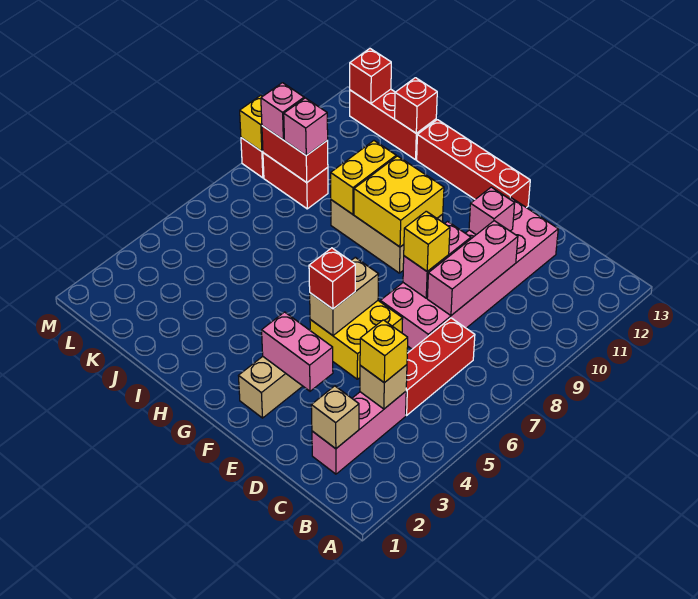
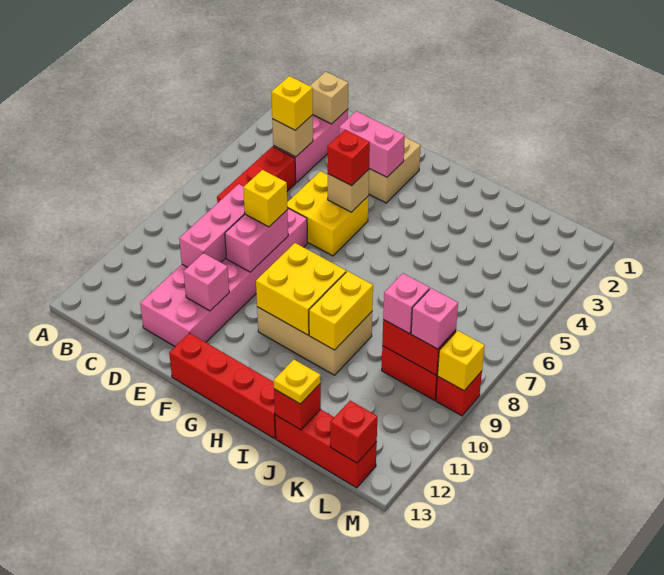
tan brick F5:F6 level 2 -> tan brick F5 level 2
none -> yellow plate J13 level 3

